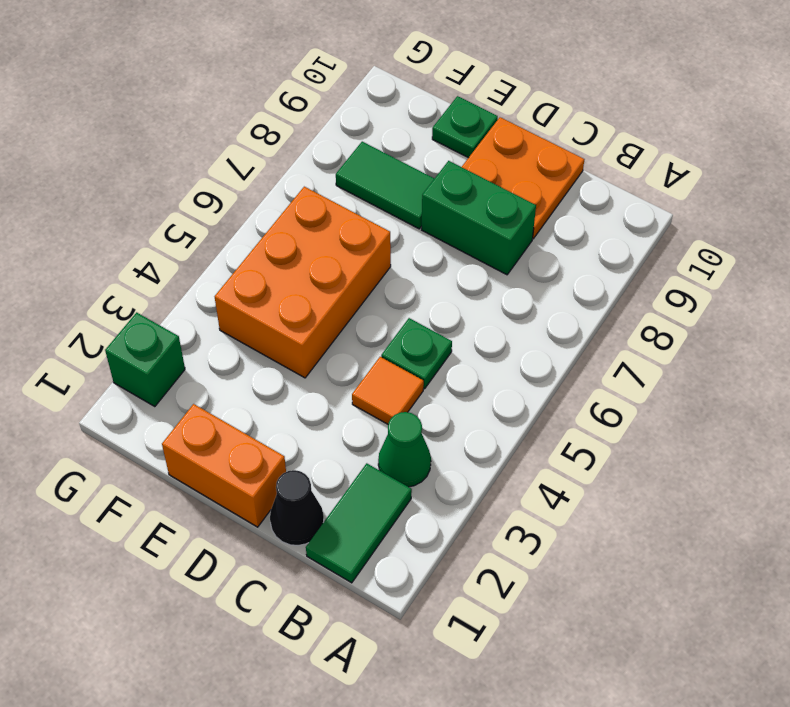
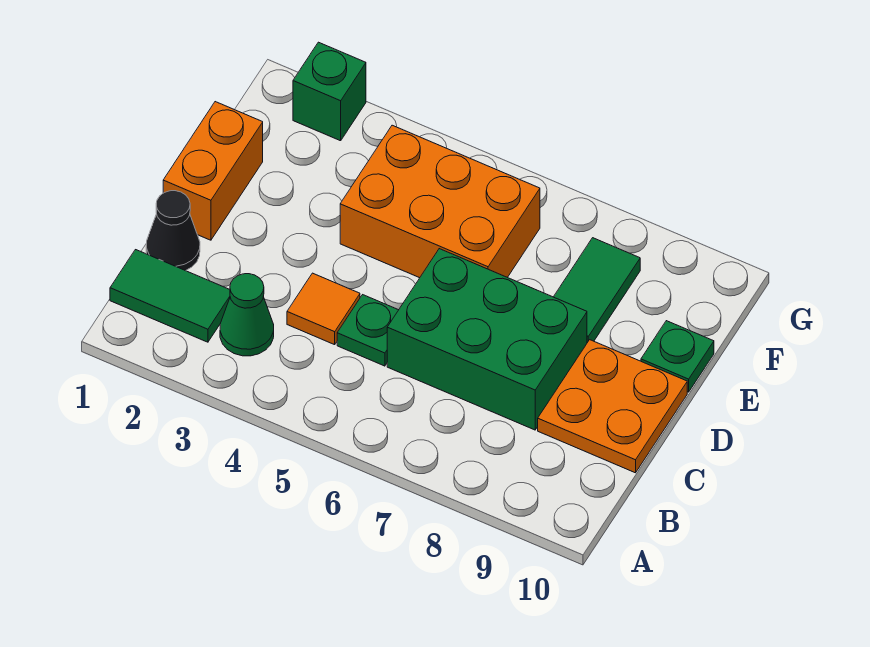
green brick C8:D8 level 1 -> green brick C6:D8 level 1

